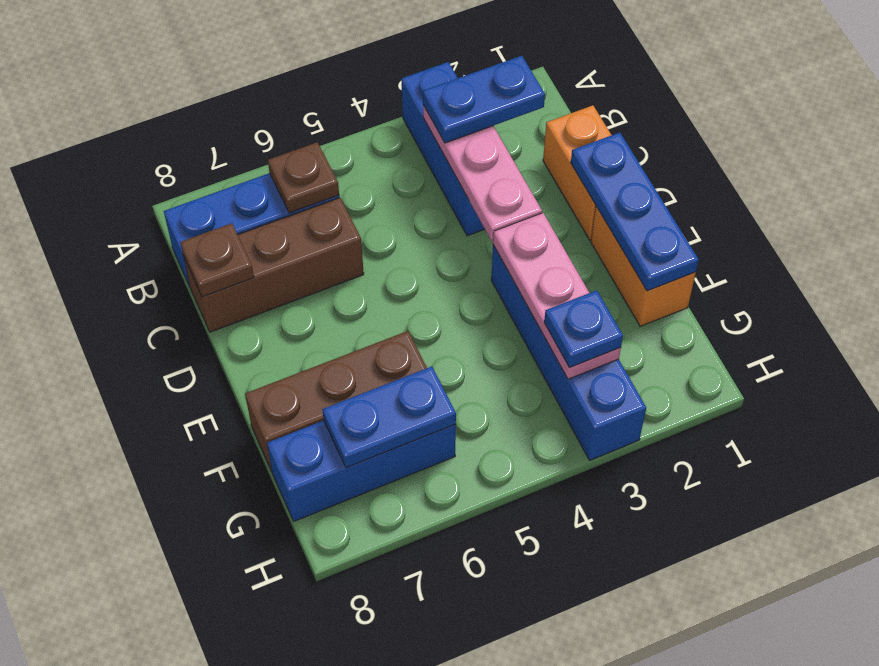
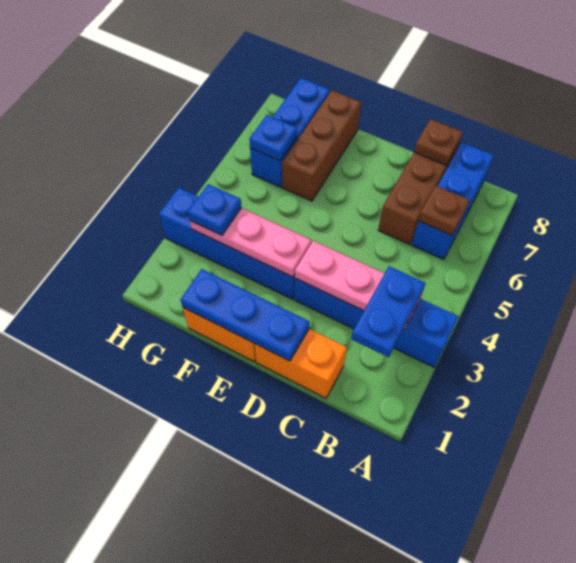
blue brick A3:C3 level 1 -> blue brick A3:D3 level 1
blue plate G6:G7 level 2 -> blue plate G6 level 2

